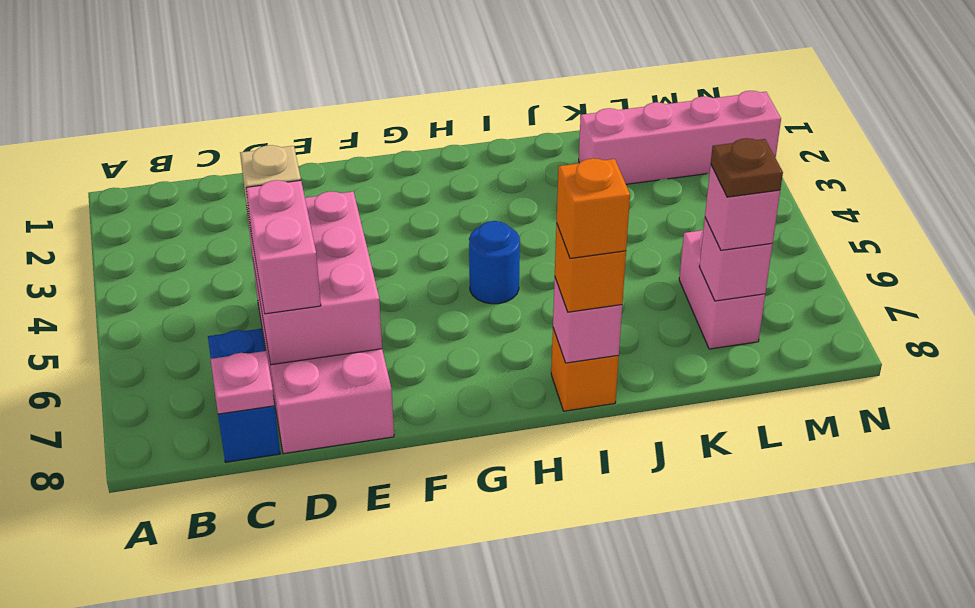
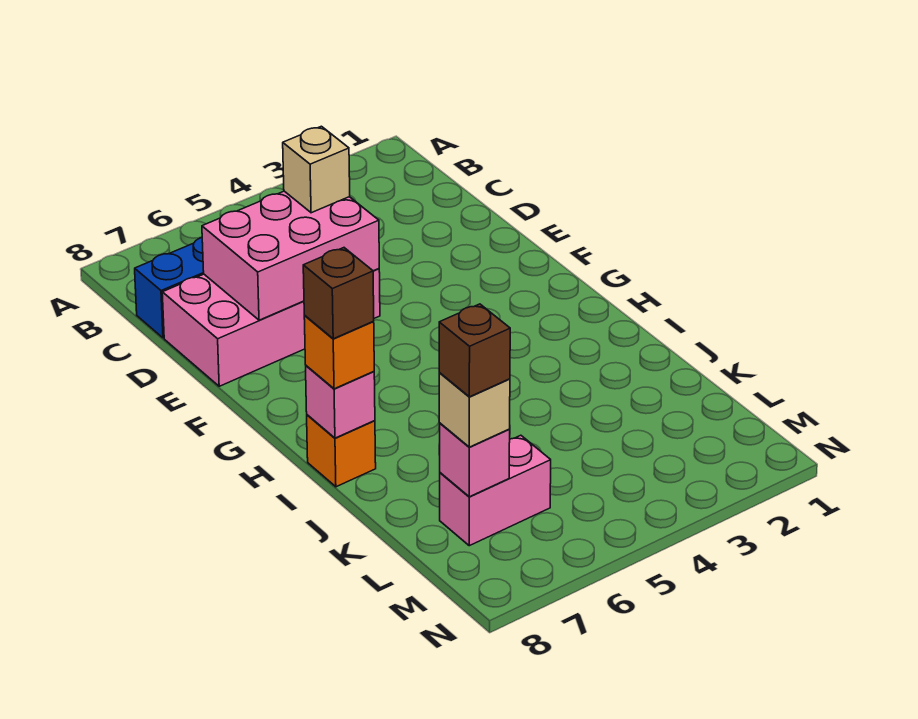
pink plate C8 level 2 -> none
pink brick D6:D7 level 3 -> none
blue round brick H5 level 1 -> none
orange brick I8 level 4 -> brown brick I8 level 4
pink brick K2:N2 level 1 -> none
pink brick L7 level 3 -> tan brick L7 level 3
brown plate L7 level 4 -> brown brick L7 level 4

